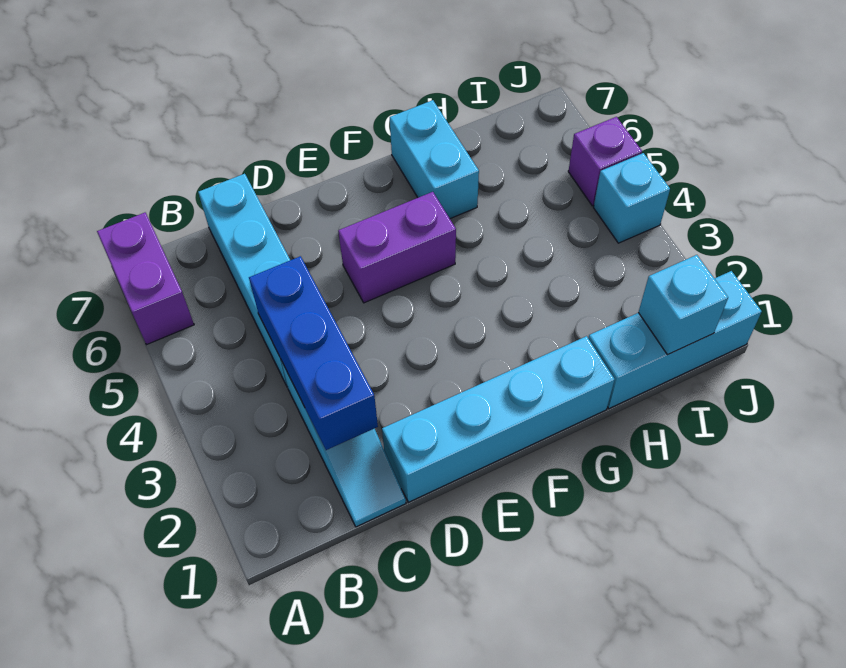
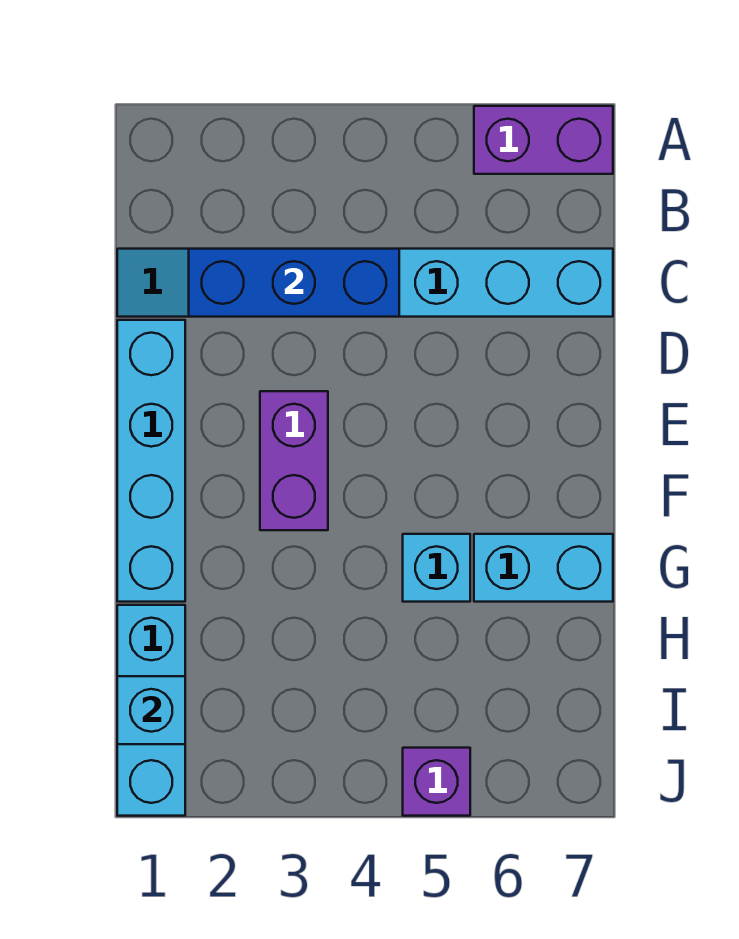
purple brick E5:F5 level 1 -> purple brick E3:F3 level 1
cyan brick J4 level 1 -> cyan brick G5 level 1

